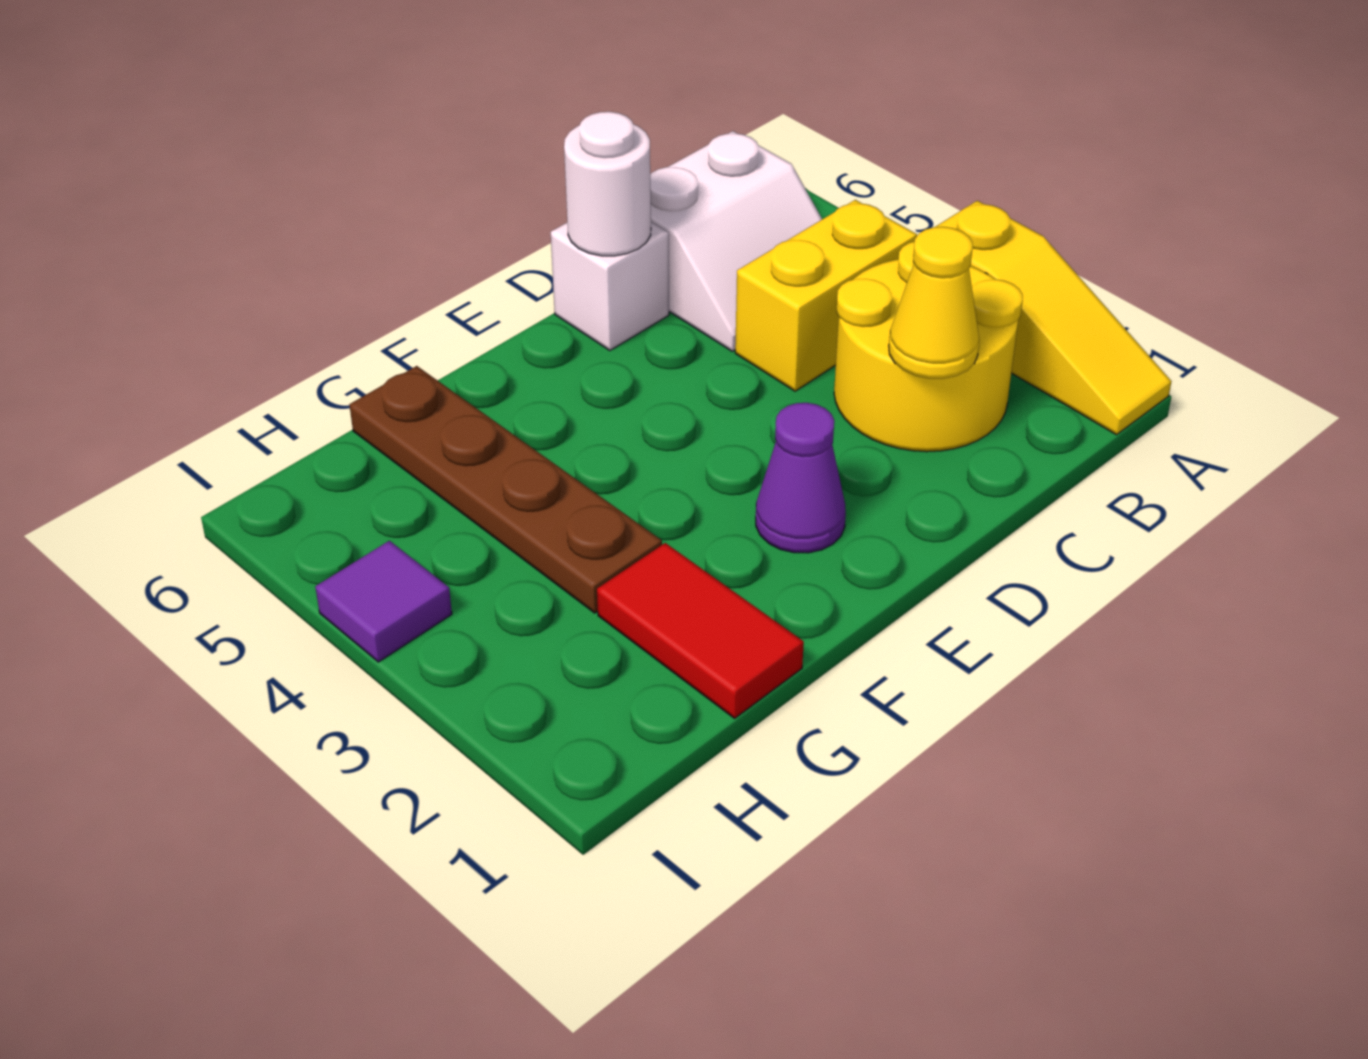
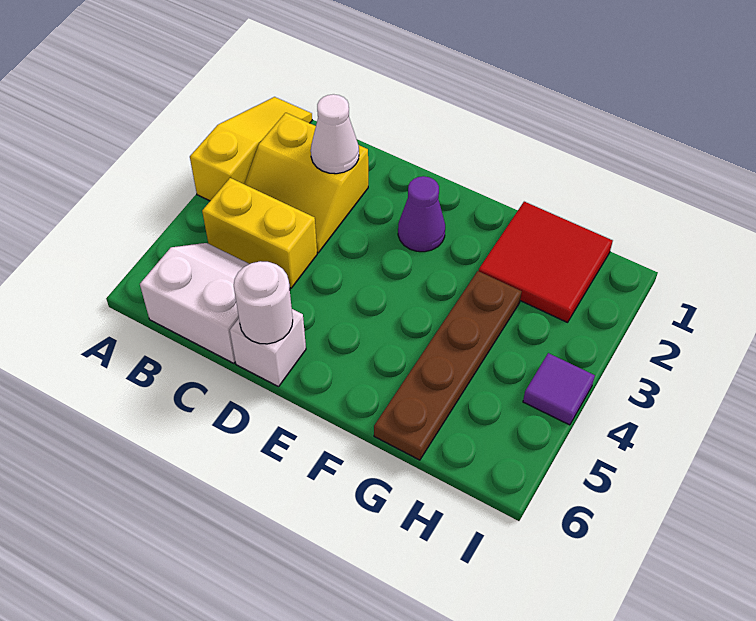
yellow round brick B2:C3 level 1 -> yellow slope B2:C3 level 1 top 2
yellow cone C2 level 2 -> white cone C2 level 2
red tile G1:G2 level 1 -> red tile G1:H2 level 1

